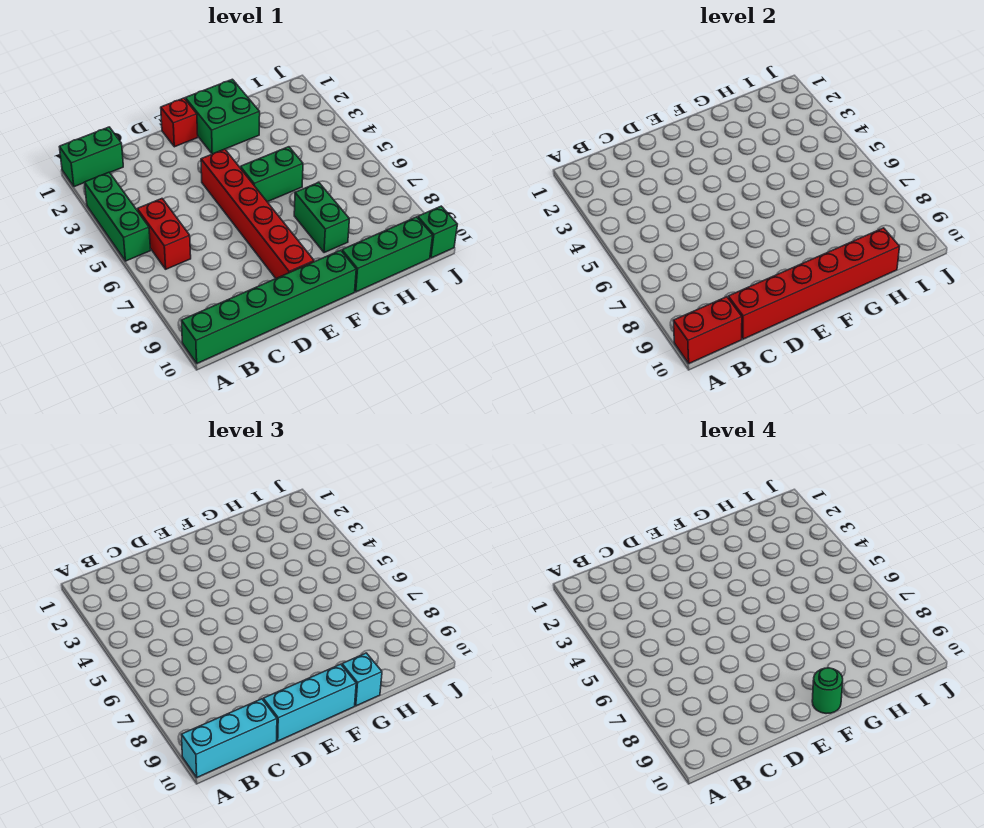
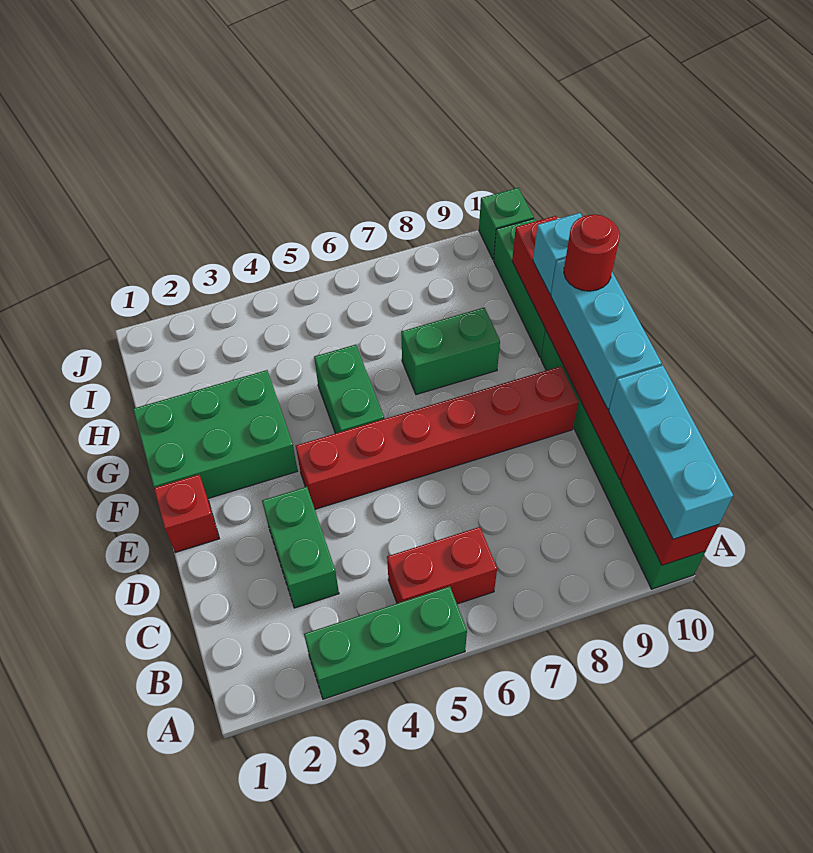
green brick A1:B1 level 1 -> green brick C3:D3 level 1
green brick F1:G2 level 1 -> green brick F1:G3 level 1
green round brick F10 level 4 -> red round brick F10 level 4

